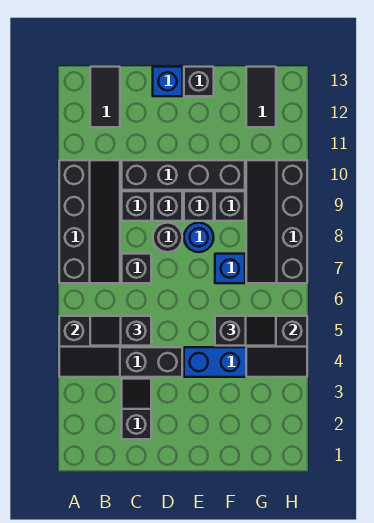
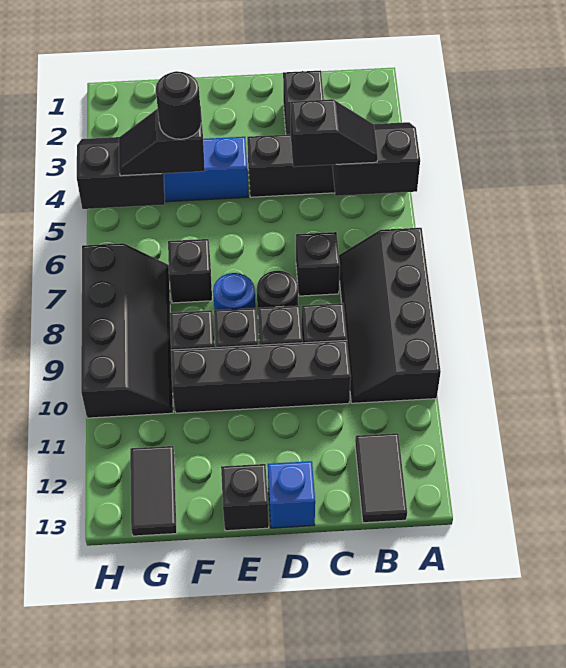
none -> black round brick F5 level 4
blue brick F7 level 1 -> black brick F7 level 1

